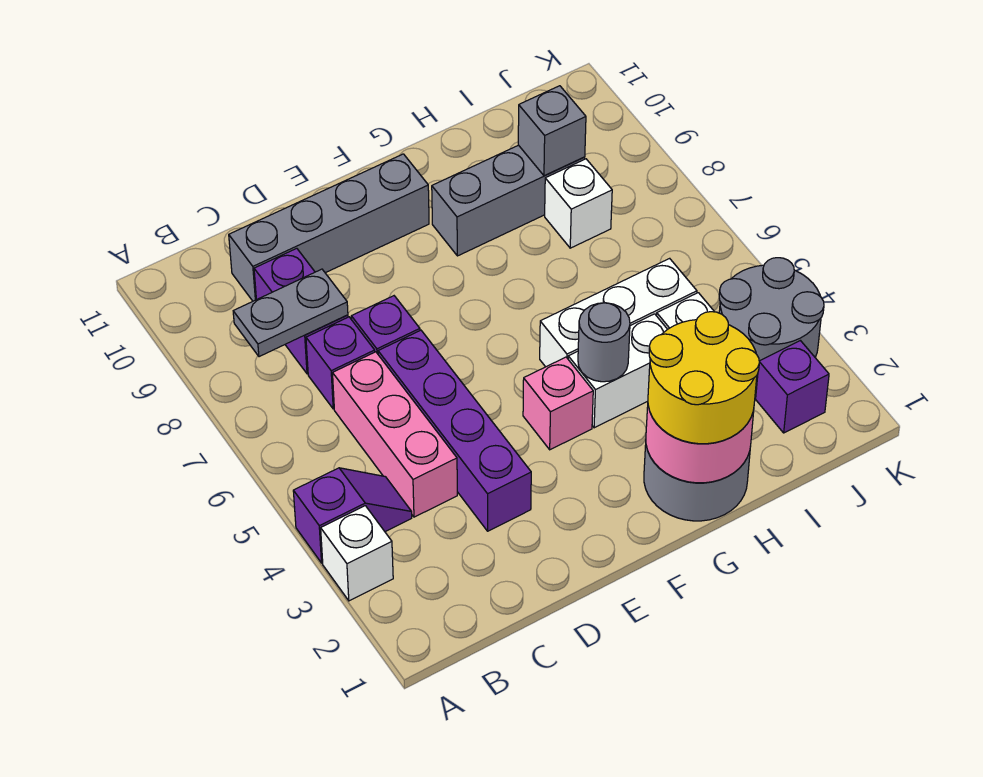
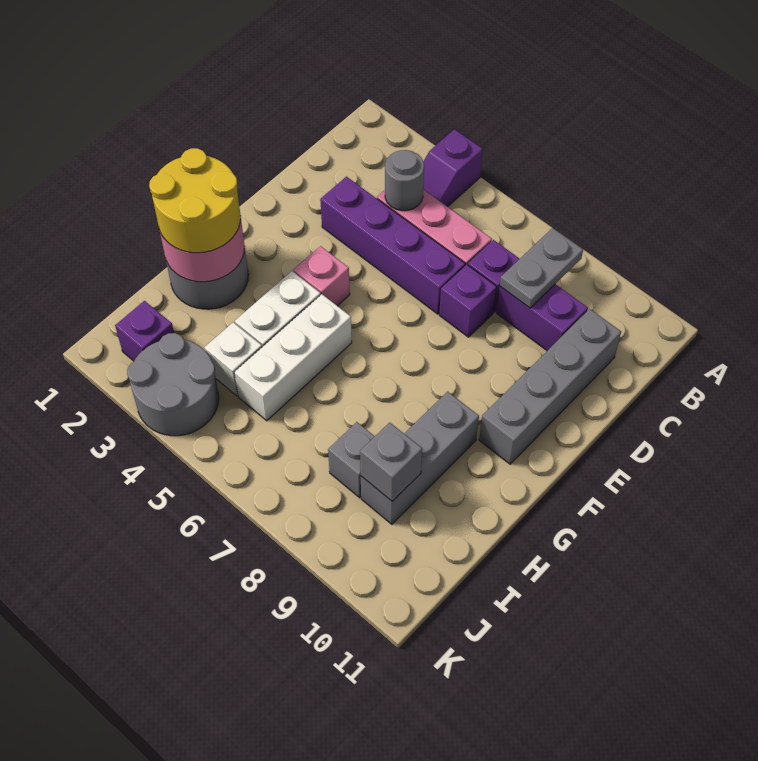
white brick A3 level 1 -> none
grey round brick G4 level 2 -> grey round brick C4 level 2
white brick I8 level 1 -> grey brick I8 level 1

